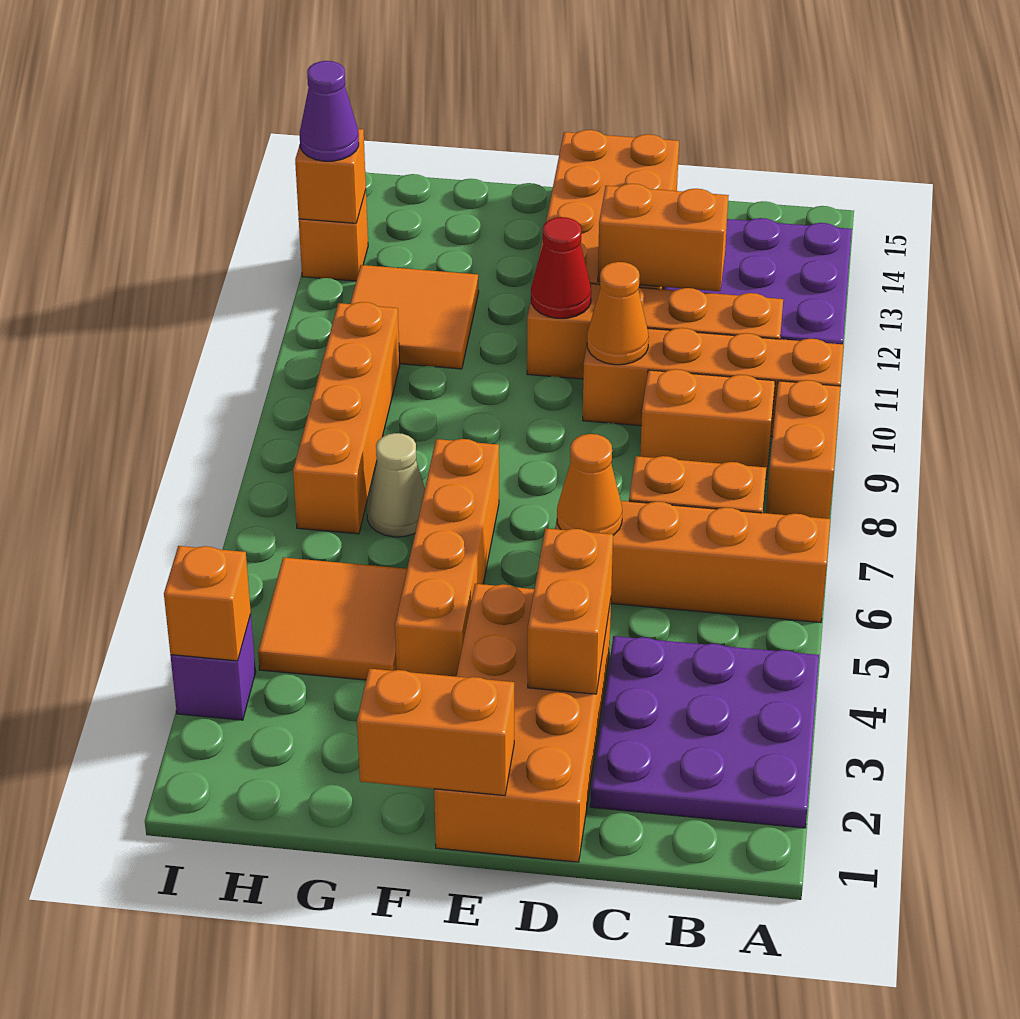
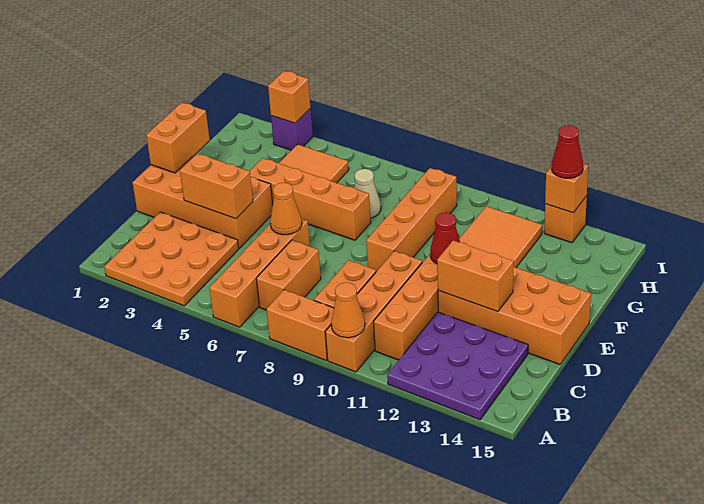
purple plate A2:C4 level 1 -> orange plate A2:C4 level 1
orange brick C12:D12 level 2 -> orange brick D12:D13 level 2
orange cone D10 level 2 -> orange cone A10 level 2
orange brick H7:H10 level 1 -> orange brick E9:H9 level 1
purple cone I13 level 3 -> red cone I13 level 3

